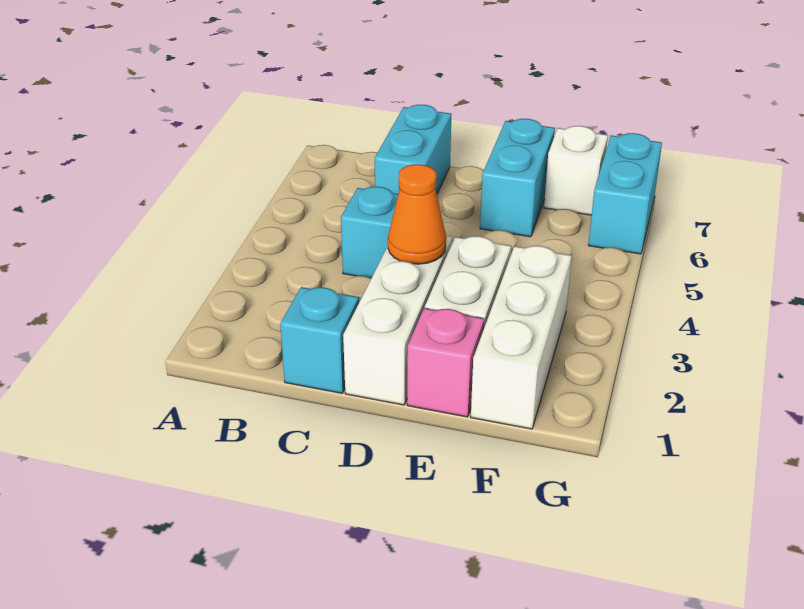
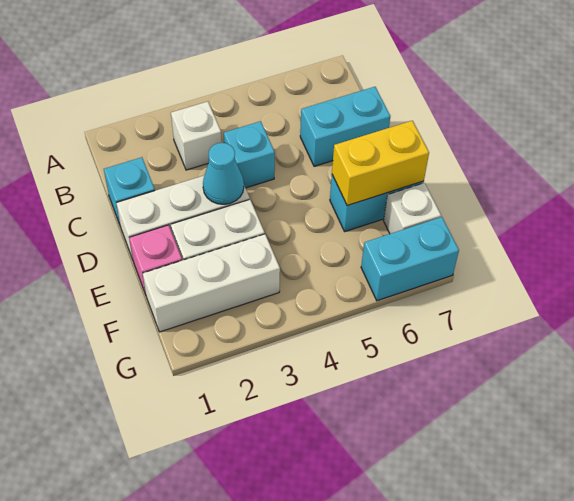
none -> white brick B3 level 1
orange cone D3 level 2 -> cyan cone D3 level 2
none -> yellow brick E6:E7 level 2

